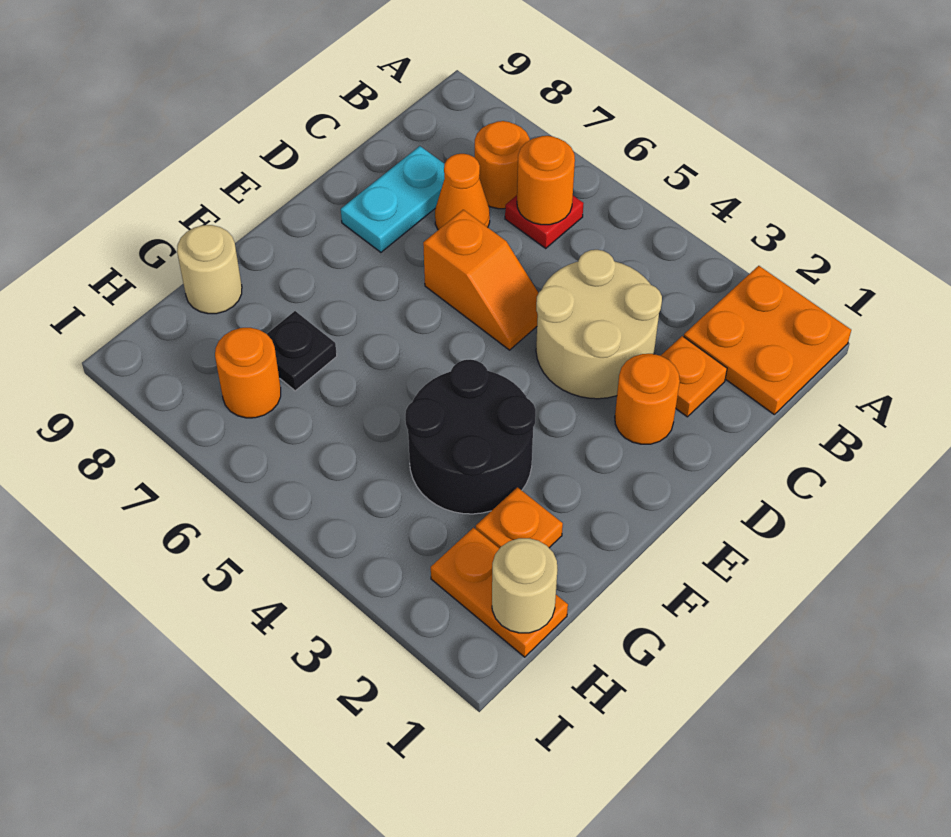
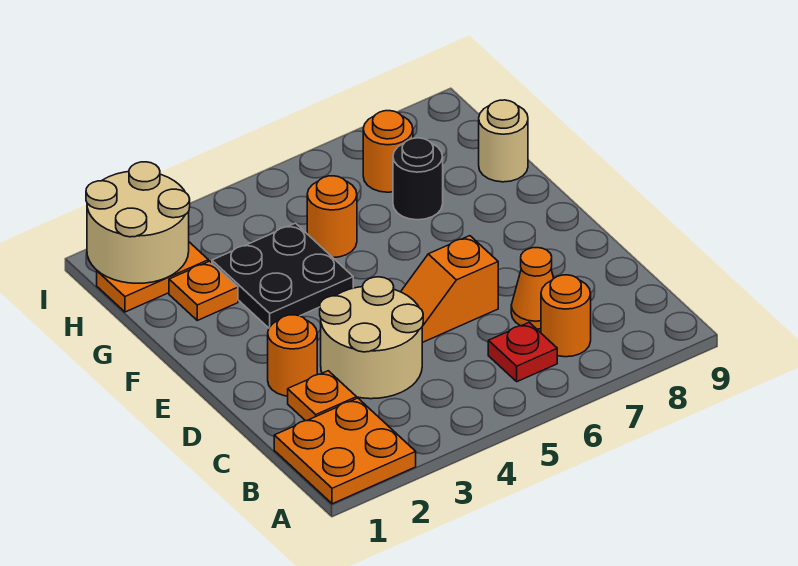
orange round brick B6 level 2 -> orange round brick G5 level 1
cyan plate C8:D8 level 1 -> none
black round brick F3:G4 level 1 -> black plate F3:G4 level 1
black plate G7 level 1 -> black round brick G7 level 1
tan round brick H1 level 2 -> tan round brick H1:I2 level 2

